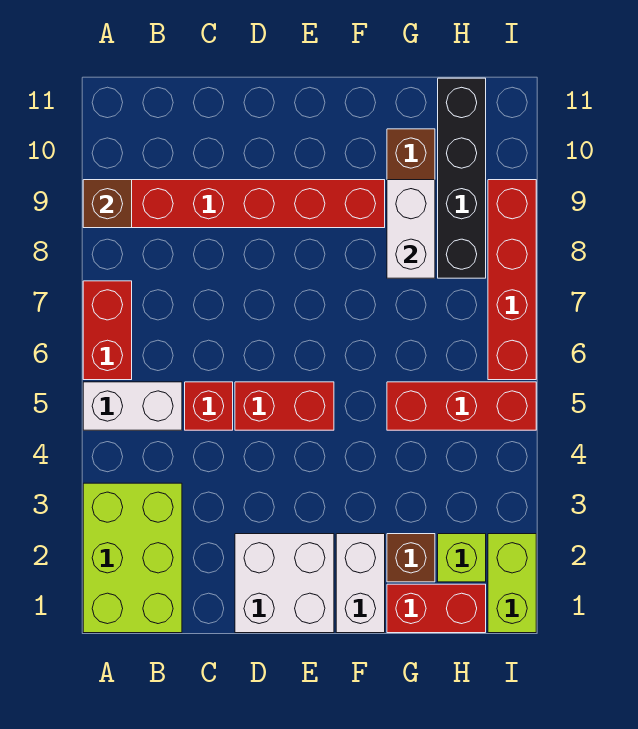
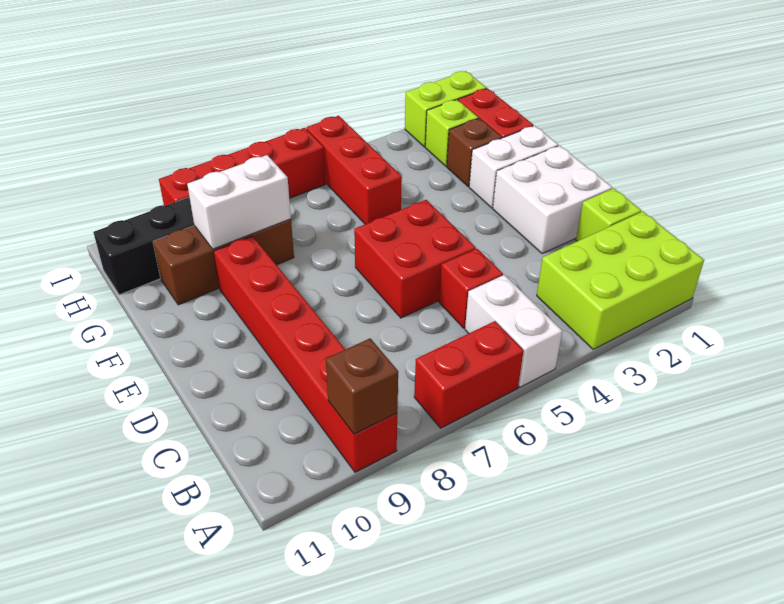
none -> lime brick C1 level 1
red brick D5:E5 level 1 -> red brick D5:E6 level 1

